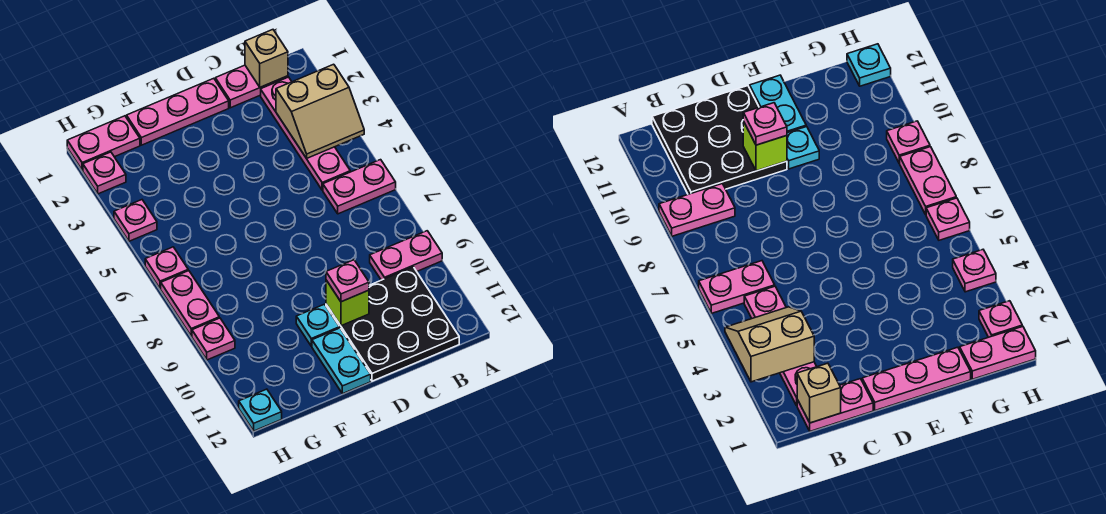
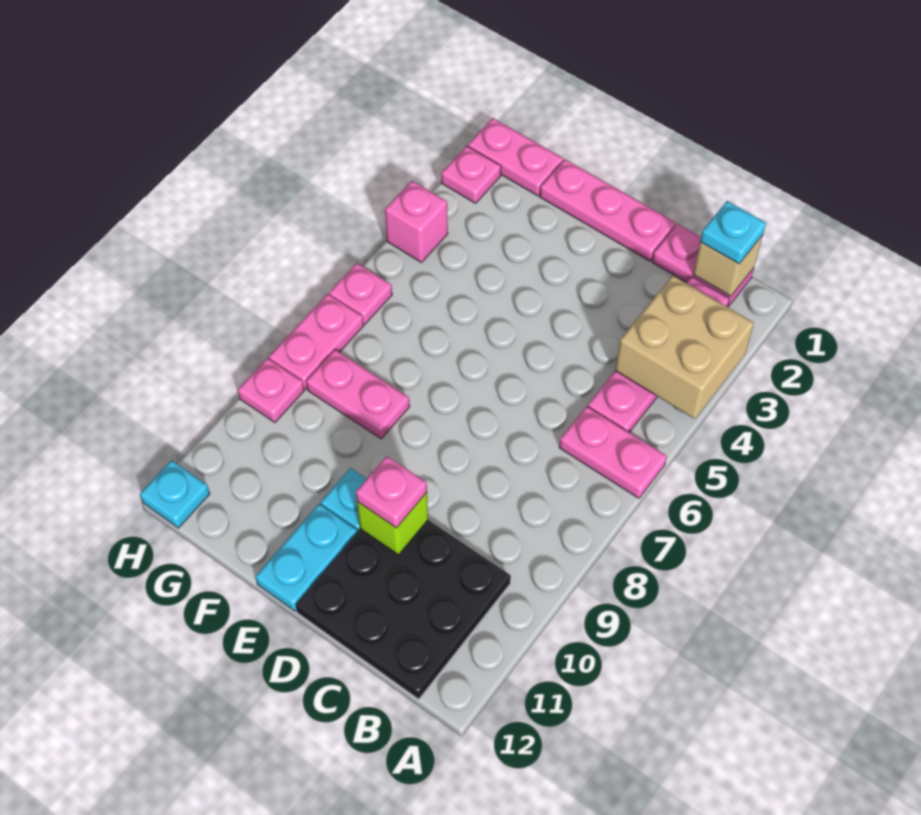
tan slope A3:B4 level 2 top 3 -> tan brick A3:B4 level 2
pink plate A9:B9 level 1 -> pink plate F8:G8 level 1
none -> cyan plate B1 level 3
pink plate H4 level 1 -> pink brick H4 level 1

